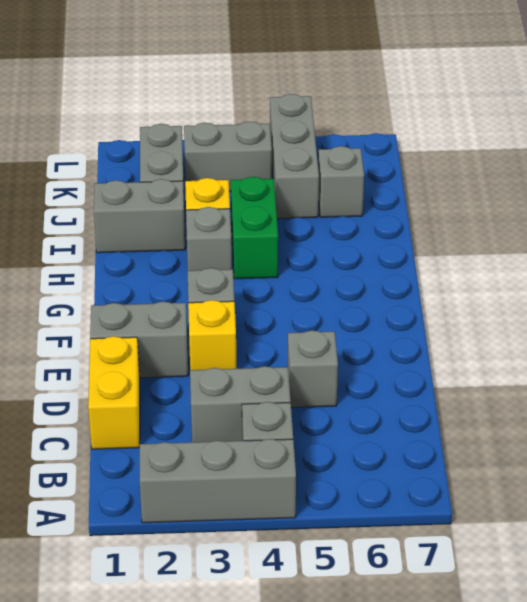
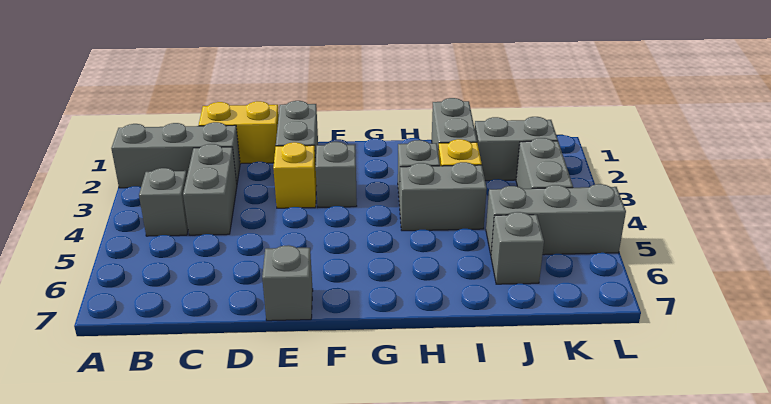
grey brick A2:A4 level 1 -> grey brick A2:C2 level 1
grey brick D5 level 1 -> grey brick E7 level 1
green brick H4:I4 level 1 -> grey brick H4:I4 level 1

